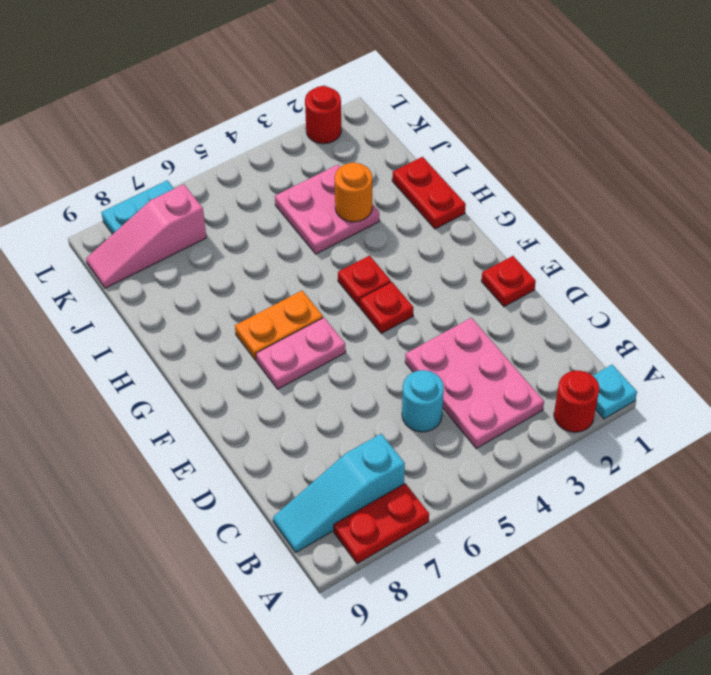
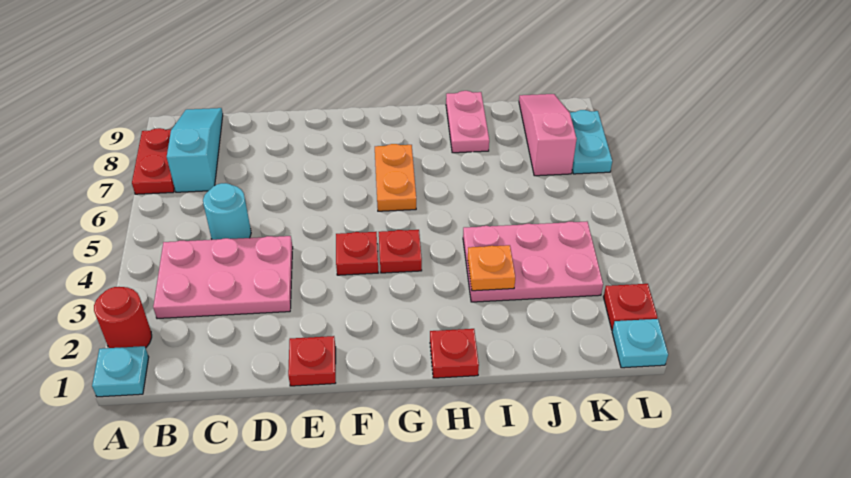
pink plate F6:F7 level 1 -> pink plate I8:I9 level 1
red plate H1:I1 level 1 -> red plate H1 level 1
pink plate I3:J4 level 1 -> pink plate I3:K4 level 1
orange round brick I3 level 2 -> orange plate I3 level 2
none -> cyan plate L1 level 1
red round brick L2 level 1 -> red plate L2 level 1

